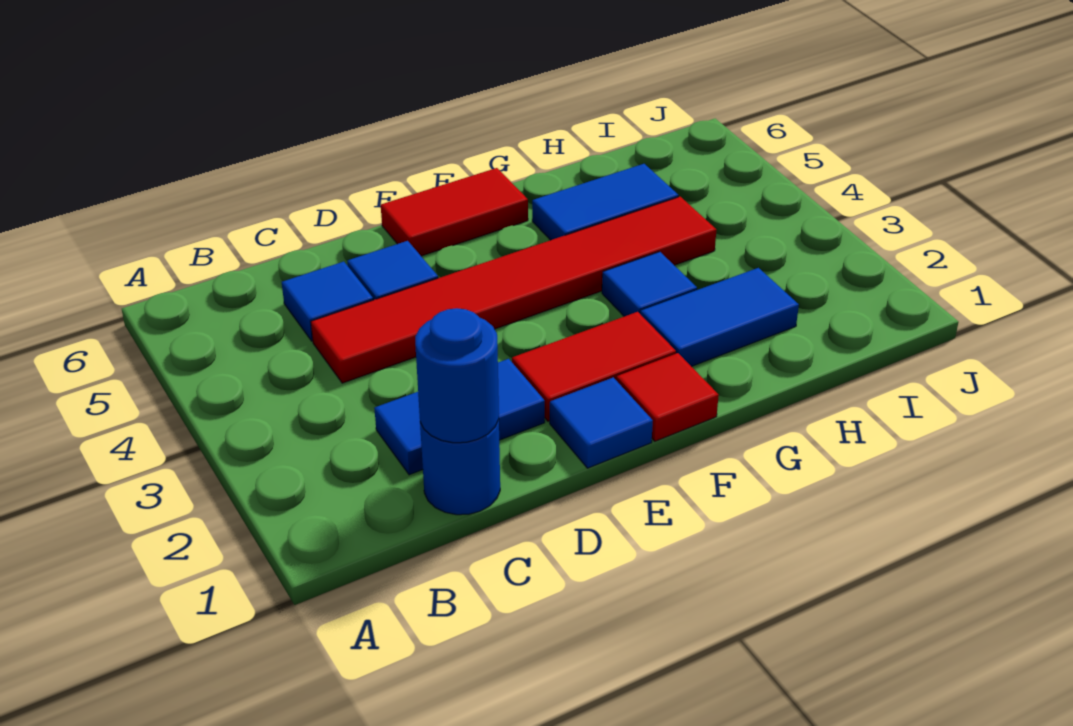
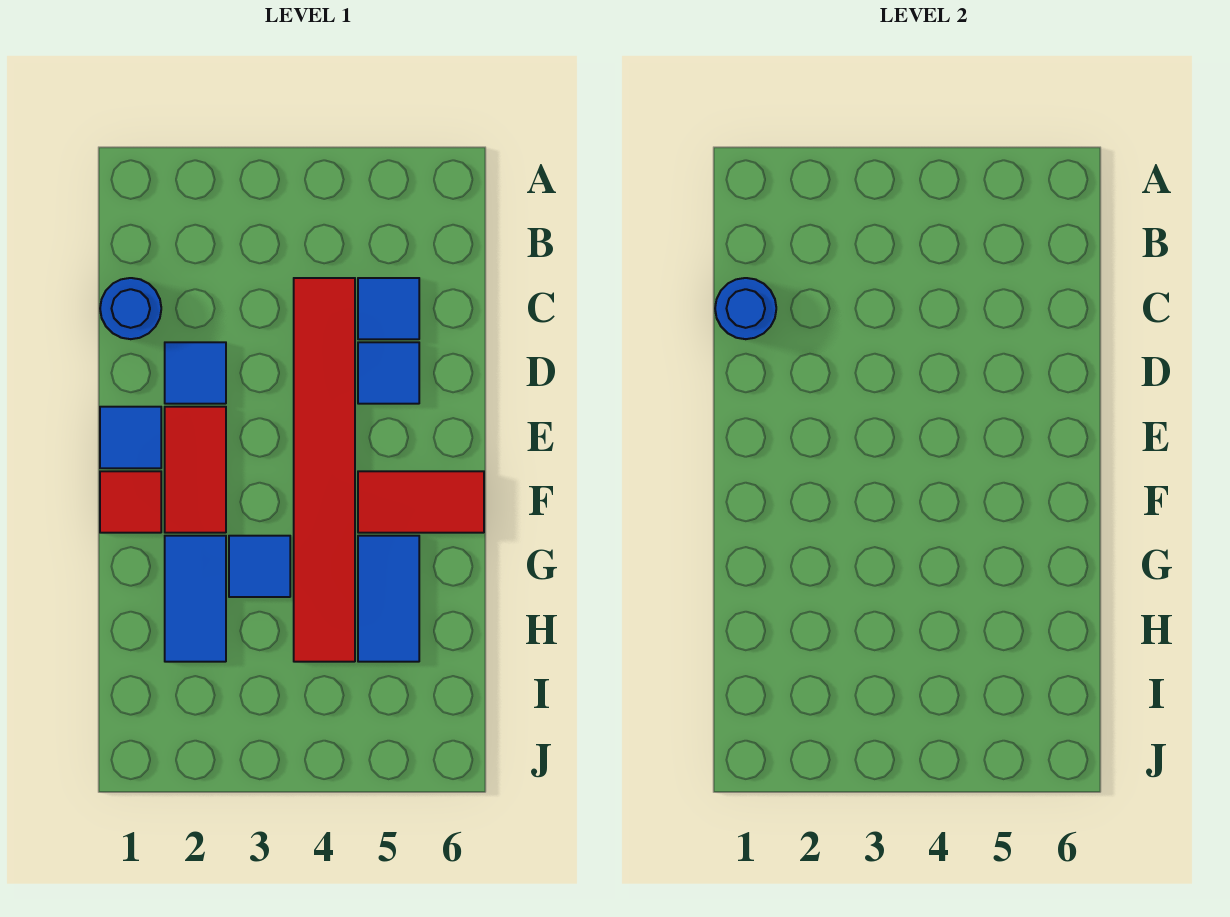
blue tile C2:D2 level 1 -> blue tile D2 level 1
red tile E6:F6 level 1 -> red tile F5:F6 level 1

